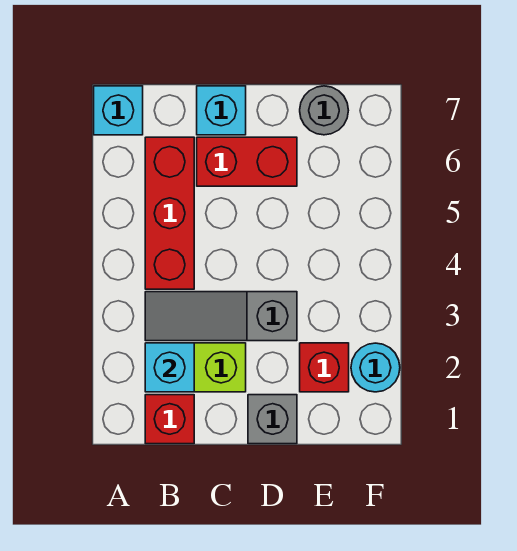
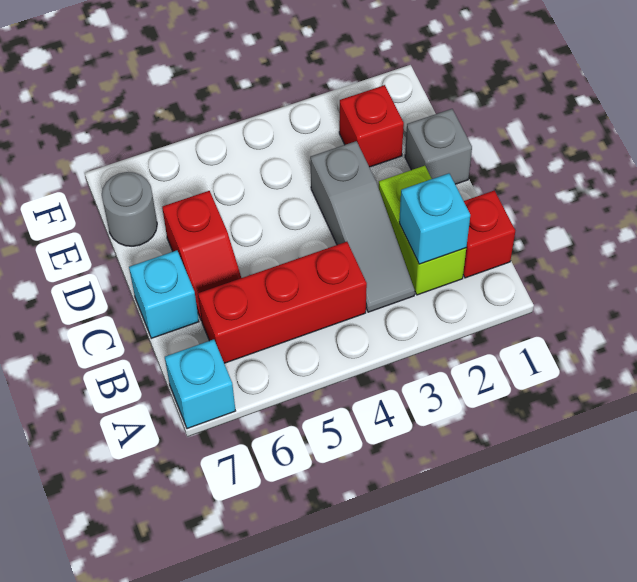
red brick C6:D6 level 1 -> red slope C6:D6 level 1 top D
cyan round brick F2 level 1 -> none

